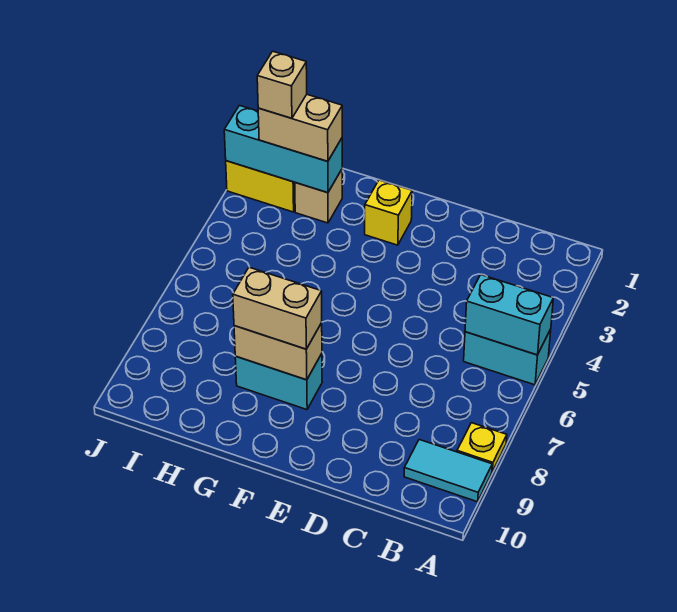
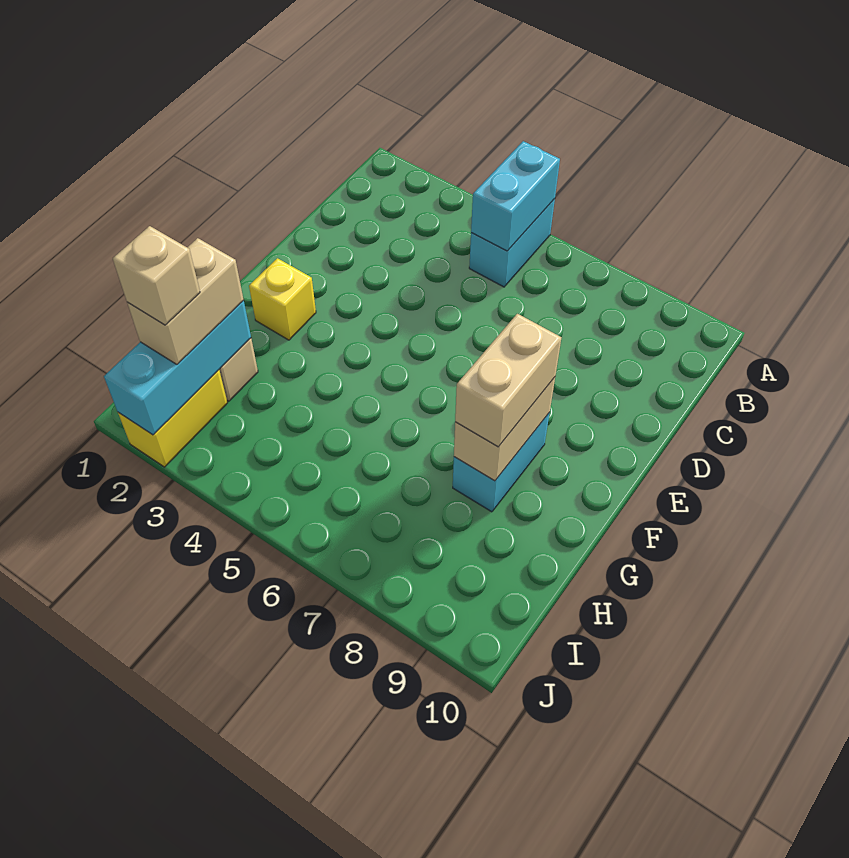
yellow plate A8 level 1 -> none
cyan tile A9:B9 level 1 -> none

